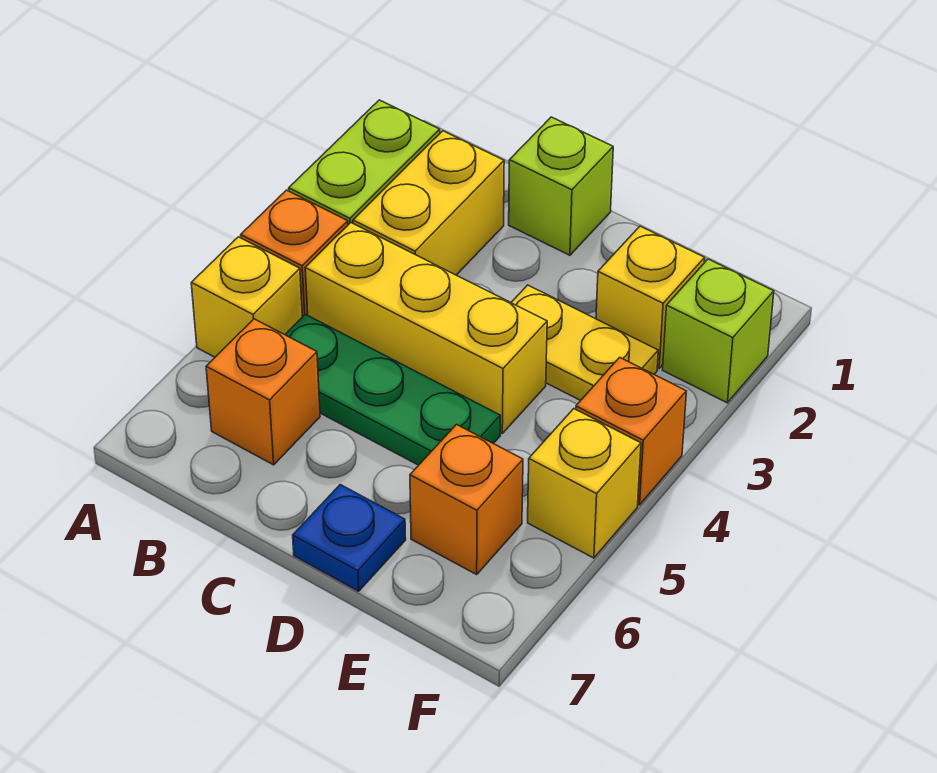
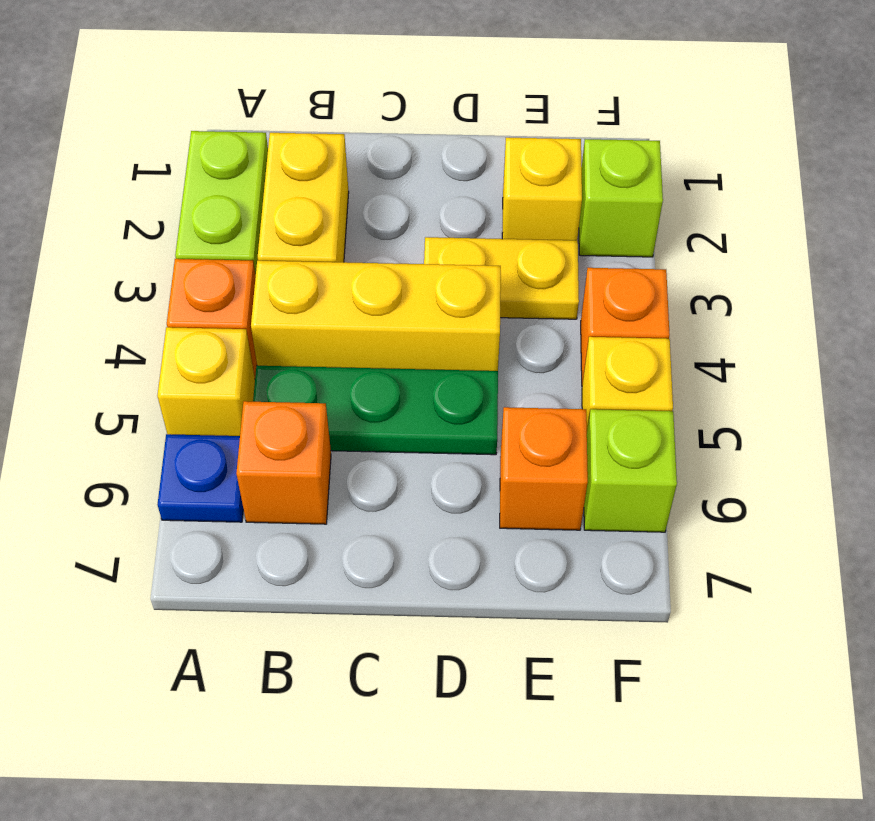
lime brick C1 level 1 -> lime brick F6 level 1
blue plate D7 level 1 -> blue plate A6 level 1

